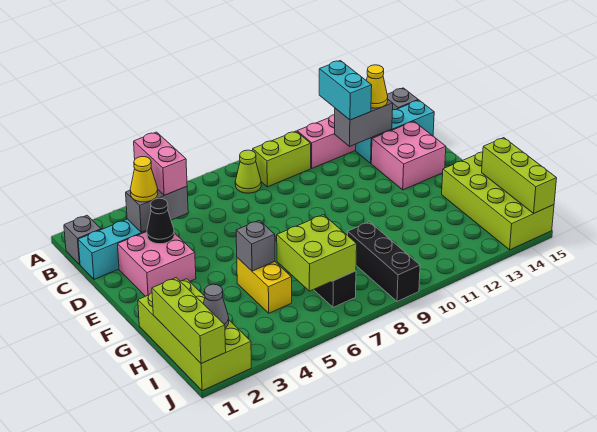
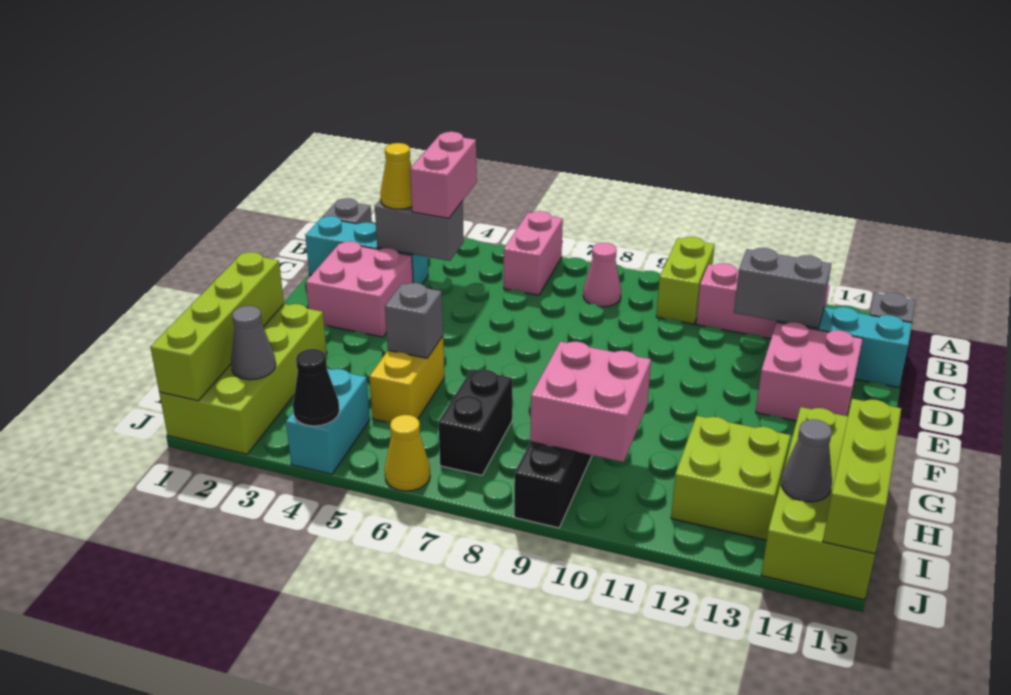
none -> pink brick A6:B6 level 1
lime cone B8 level 1 -> pink cone B8 level 1
lime brick B9:B10 level 1 -> lime brick A10:B10 level 1
cyan brick B12:C12 level 3 -> cyan brick I4:J4 level 1
yellow cone C13 level 3 -> yellow cone J6 level 1
black cone D3 level 2 -> black cone J4 level 2
lime brick H1:J1 level 2 -> lime brick G1:J1 level 2
lime brick H6:I7 level 2 -> lime brick H12:I13 level 1
none -> pink brick H9:I10 level 2
none -> grey cone I14 level 2

